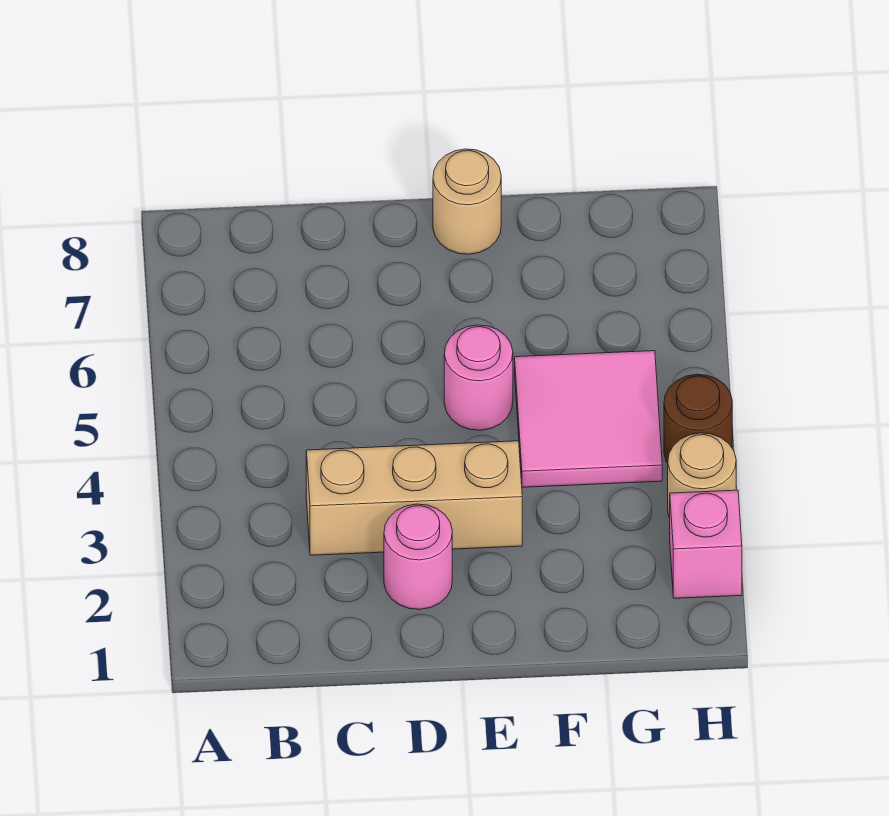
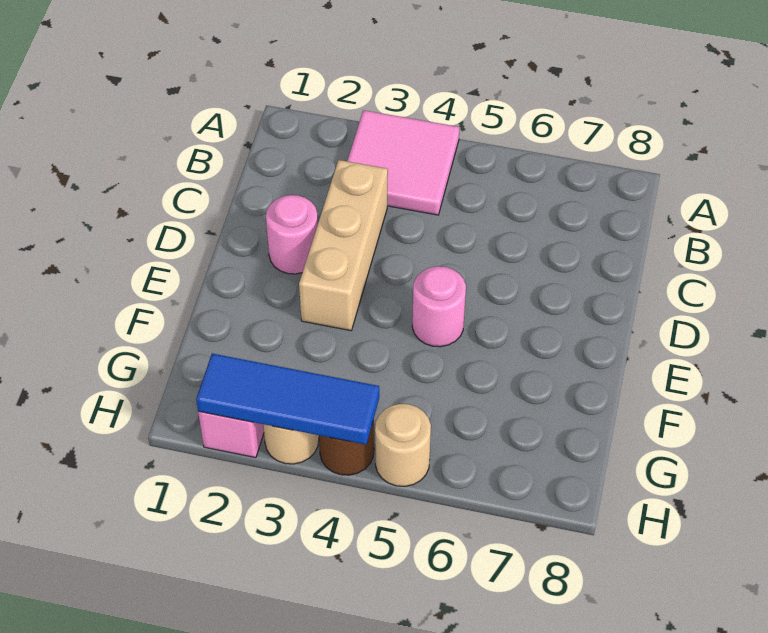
tan round brick E8 level 1 -> tan round brick H5 level 1
pink tile F4:G5 level 1 -> pink tile A3:B4 level 1
none -> blue tile H2:H4 level 2

